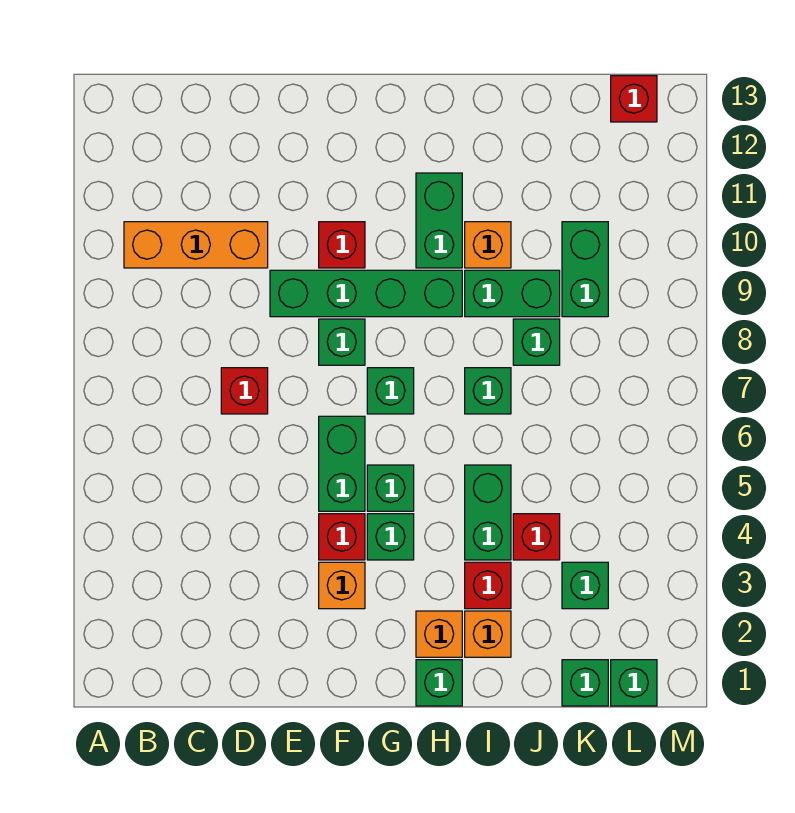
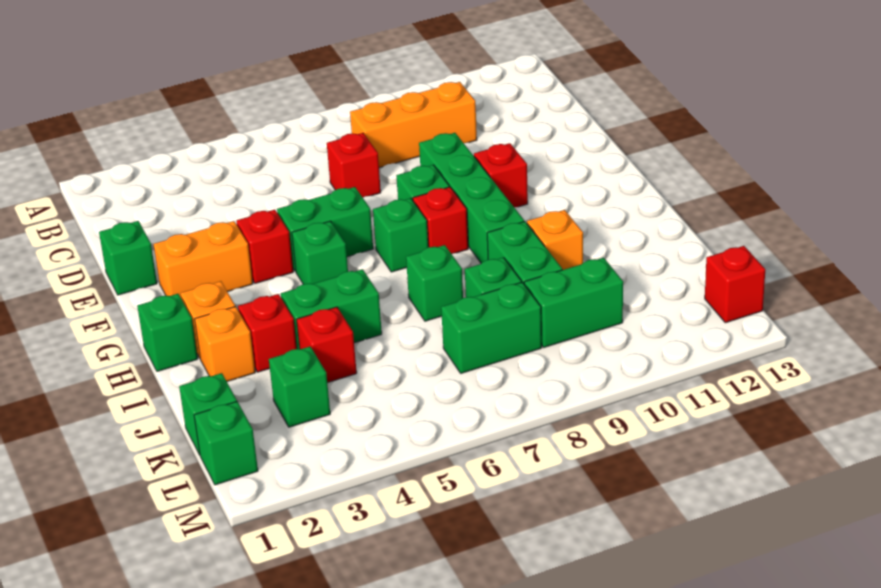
orange brick B10:D10 level 1 -> orange brick C8:C10 level 1
orange brick F3 level 1 -> orange brick F2:F3 level 1
green brick G4 level 1 -> green brick E1 level 1
none -> red brick G8 level 1
green brick H10:H11 level 1 -> green brick K7:K8 level 1

